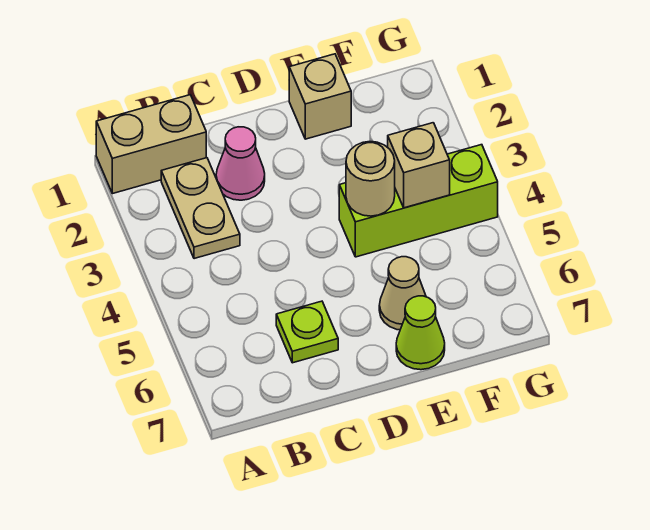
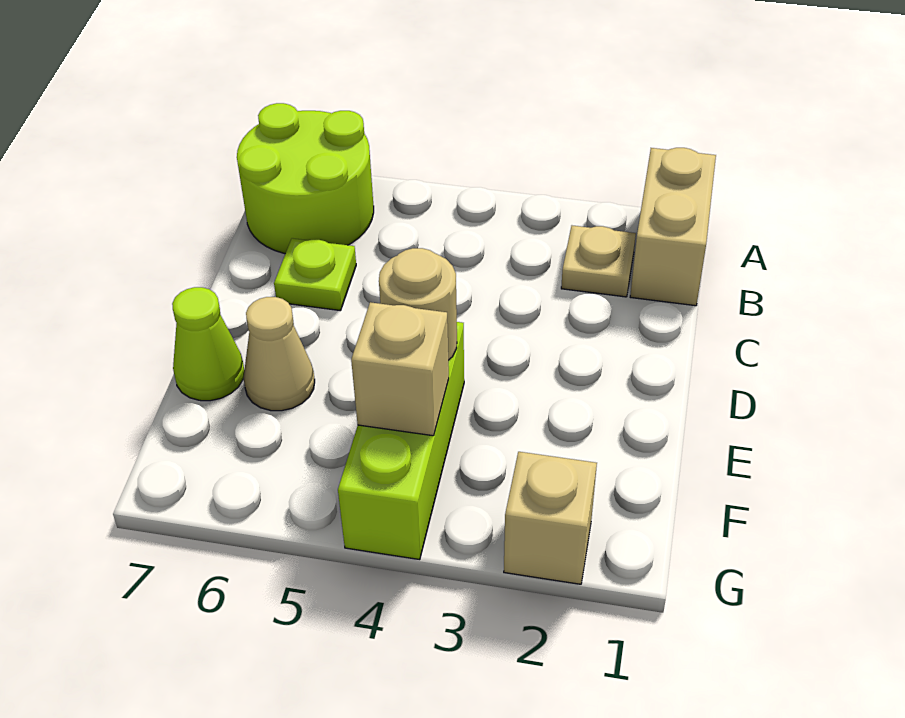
none -> lime round brick A6:B7 level 1
tan plate B2:B3 level 1 -> tan plate B2 level 1
pink cone C2 level 1 -> none
tan brick E1 level 1 -> tan brick G2 level 1

